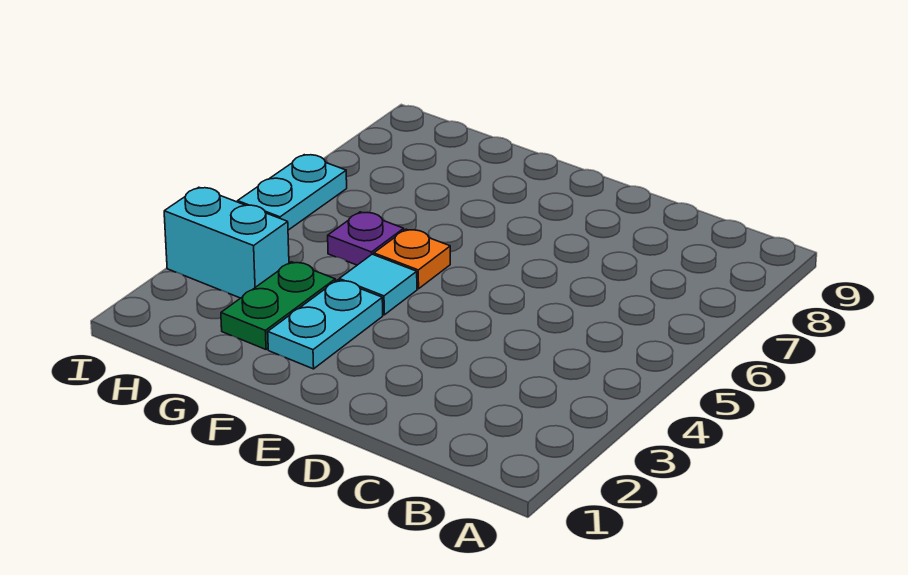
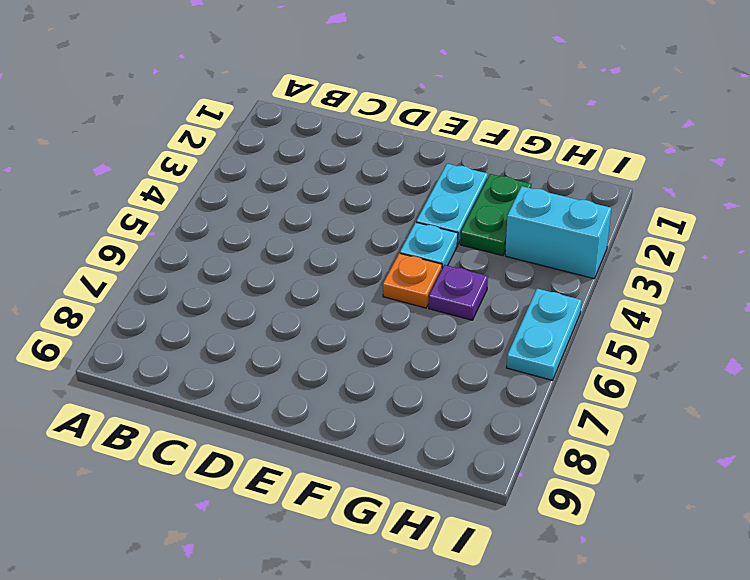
cyan tile F4 level 1 -> cyan plate F4 level 1

